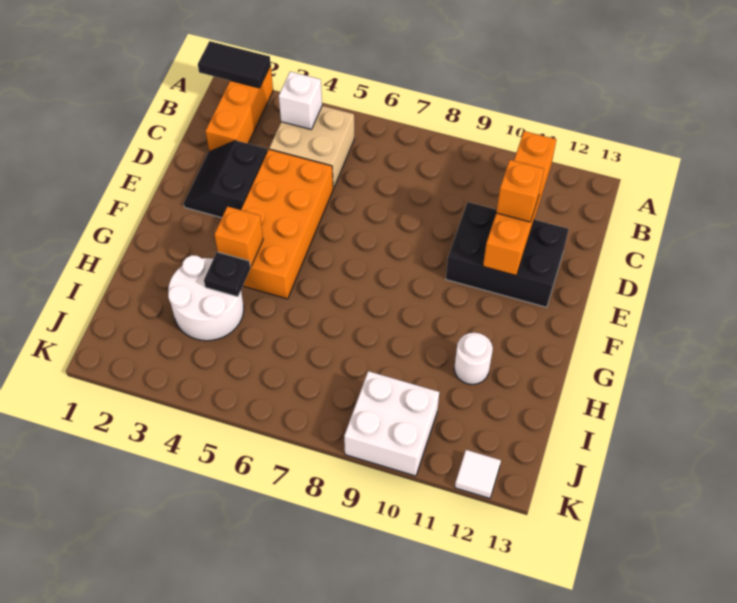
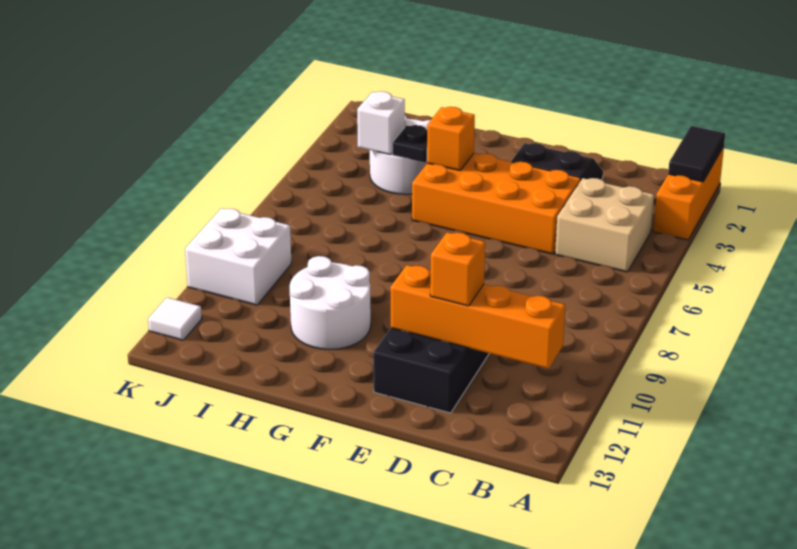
orange brick A2:C2 level 1 -> orange brick A1:A3 level 1
white brick B4 level 2 -> white brick I4 level 2
white round brick H11 level 1 -> white round brick G10:H11 level 1

